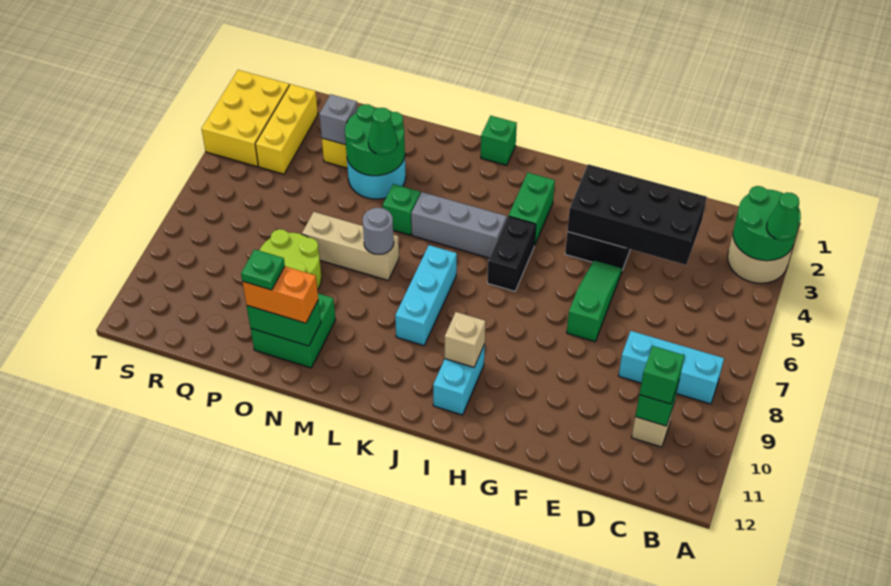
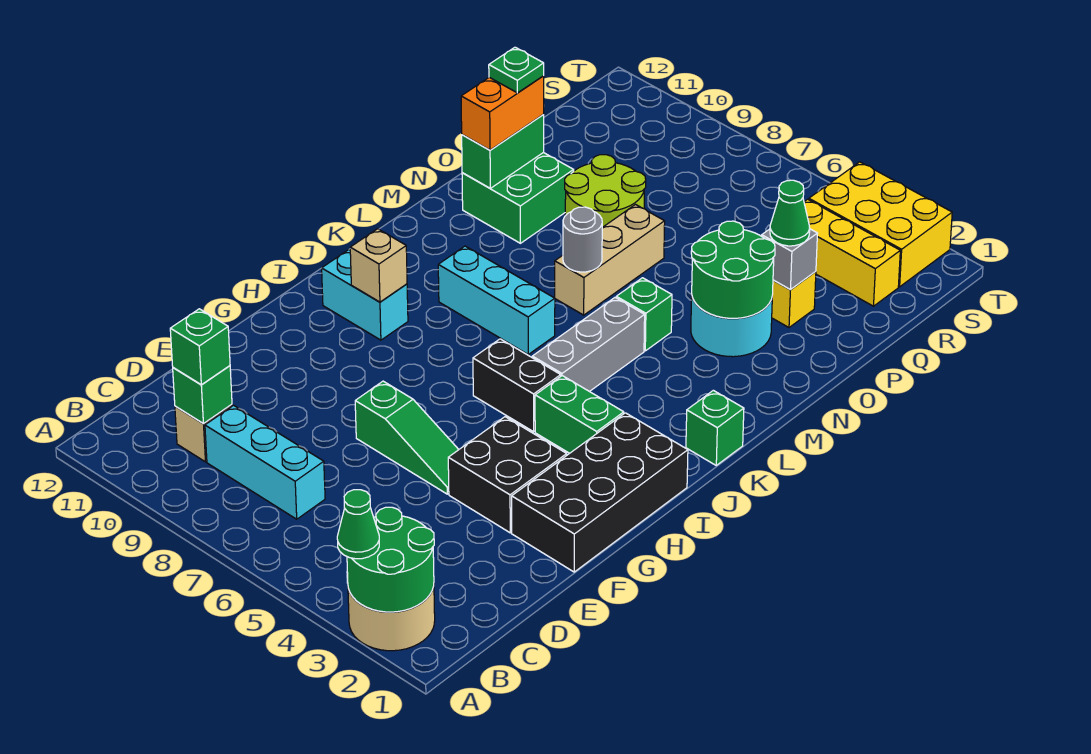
cyan brick B8:D8 level 1 -> cyan brick C7:C9 level 1
black brick D3:G4 level 2 -> black brick F1:I2 level 1
green cone N4 level 3 -> green cone P3 level 3

